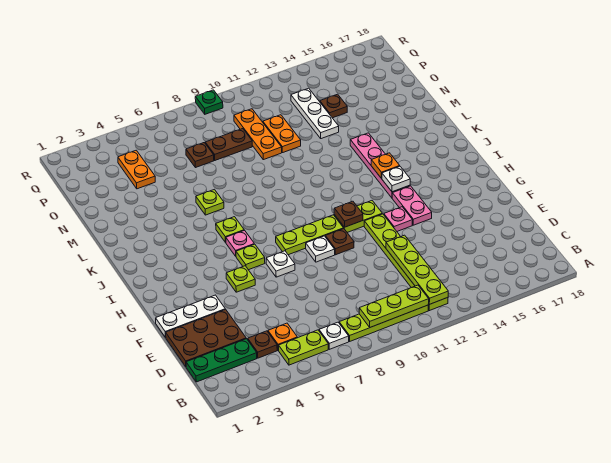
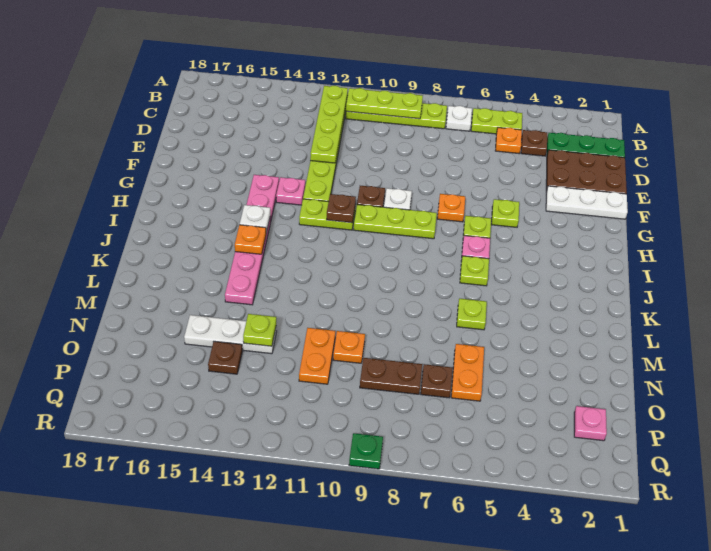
white plate G7 level 1 -> orange plate G7 level 1
orange plate N10:P10 level 1 -> orange plate N10 level 1
white plate N13:P13 level 1 -> white plate N13:N15 level 1
none -> lime plate N13 level 2
orange plate O4:P4 level 1 -> orange plate N6:O6 level 1
none -> pink plate P2 level 1

